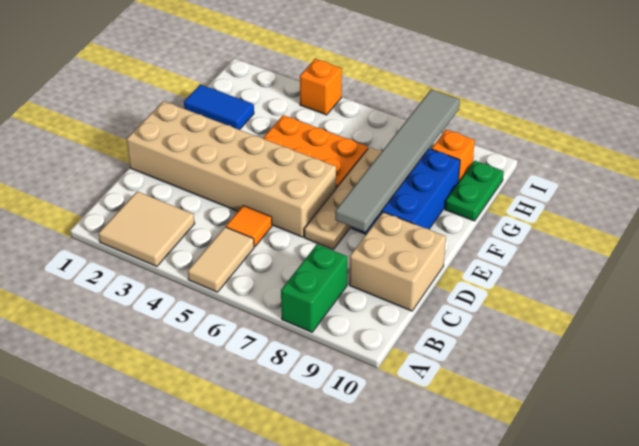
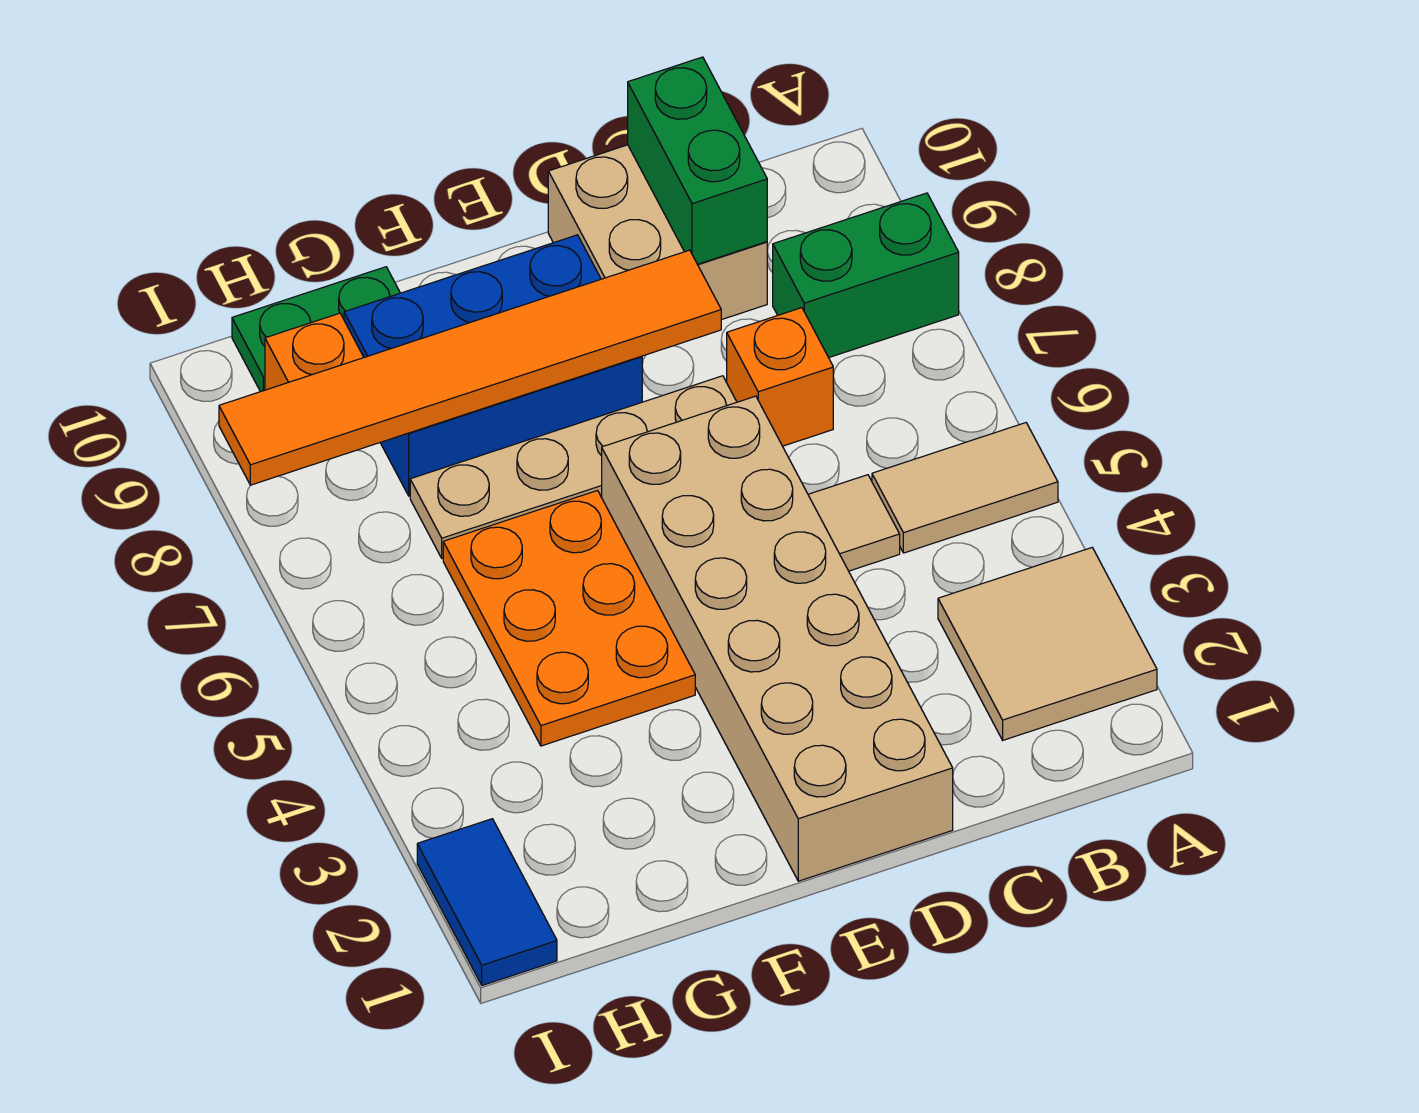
orange tile C5 level 1 -> tan tile C5 level 1
none -> green brick C9:C10 level 2
grey tile D8:I8 level 2 -> orange tile D8:I8 level 2
blue tile G1:G2 level 1 -> blue tile I1:I2 level 1
orange brick I4 level 1 -> orange brick C7 level 1

